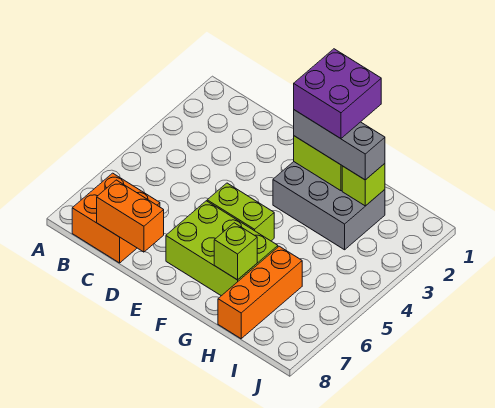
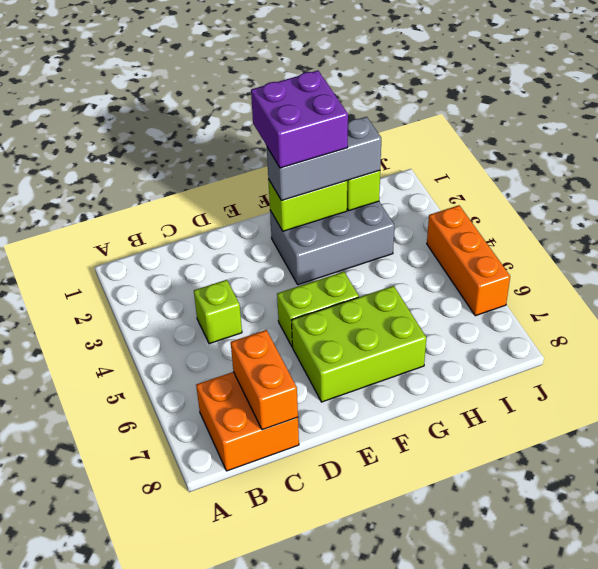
orange brick C8:D8 level 2 -> orange brick C7:C8 level 2
lime brick G7 level 2 -> lime brick C4 level 1
orange brick H6:H8 level 1 -> orange brick J4:J6 level 1

